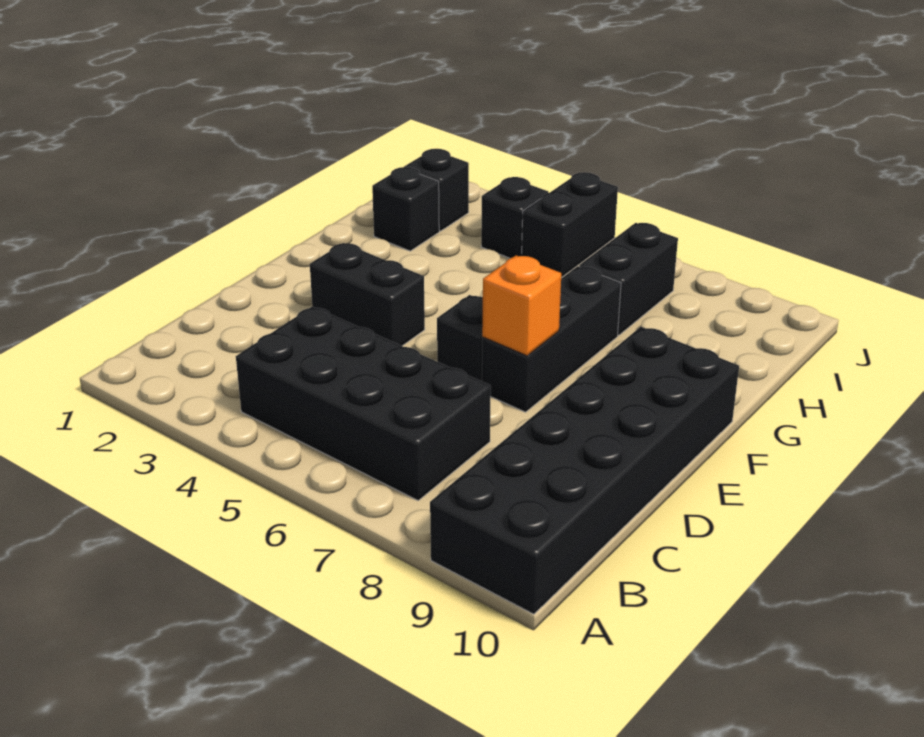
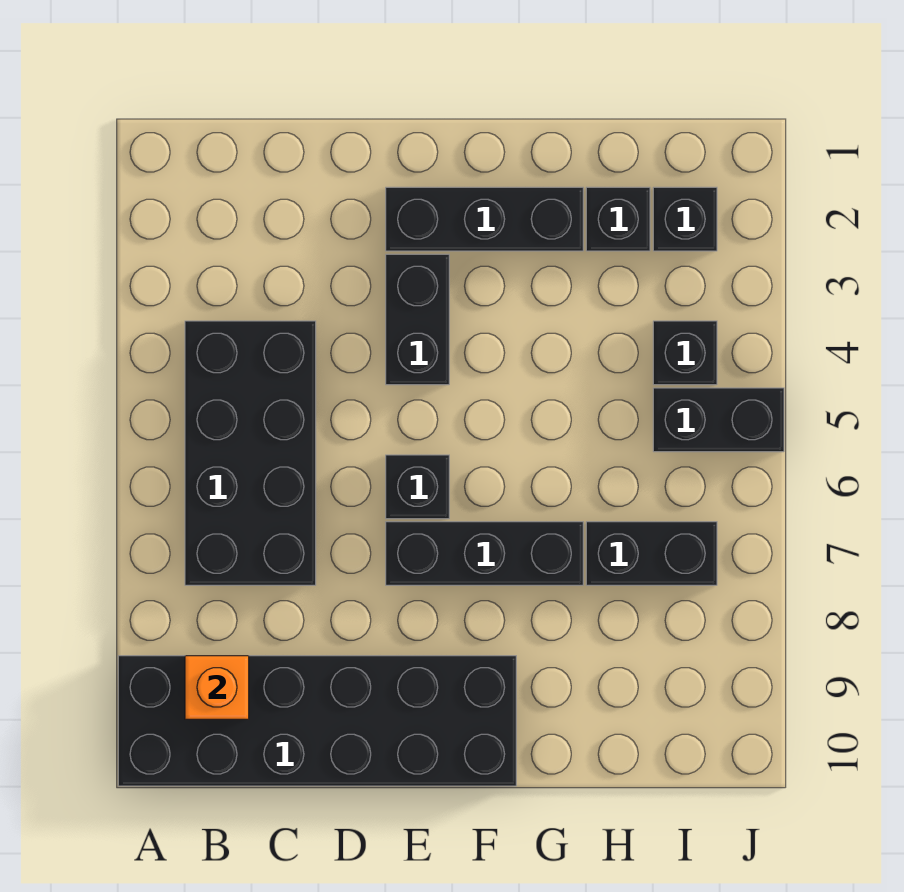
none -> black brick E2:G2 level 1
orange brick E7 level 2 -> orange brick B9 level 2

